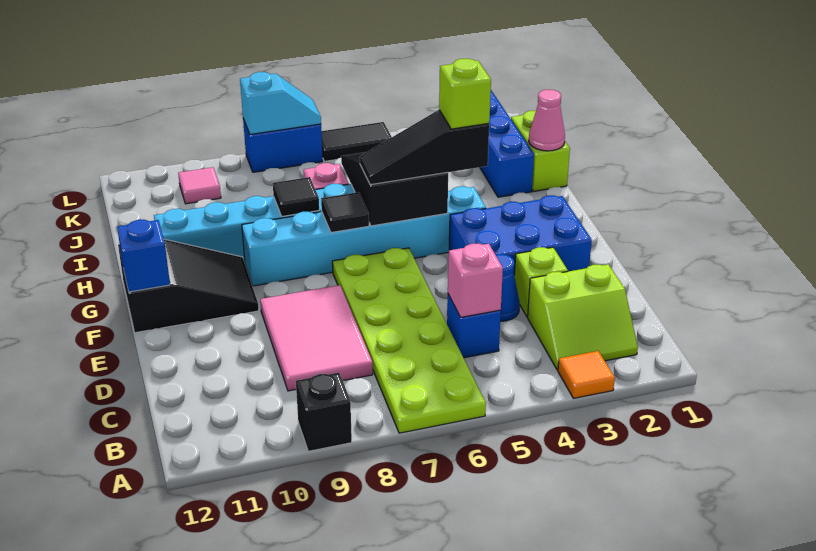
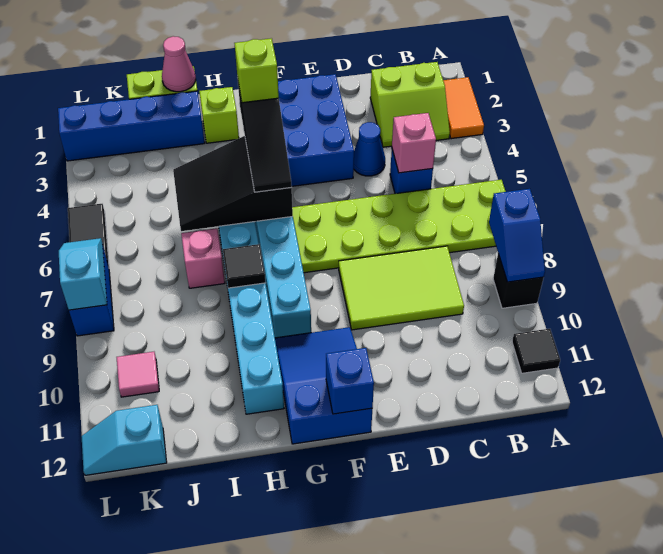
orange tile A3 level 1 -> orange tile A2:A3 level 1
none -> blue slope A8:A9 level 2 top 8
lime slope B2:C3 level 1 top C -> lime slope B2:C3 level 1 top 2
pink tile C8:E9 level 1 -> lime tile C8:E9 level 1
lime brick D3 level 1 -> lime brick H2 level 1
black slope F10:G12 level 1 top 12 -> blue slope F10:G12 level 1 top 12
black tile G7 level 2 -> black tile A11 level 1
none -> cyan slope K12:L12 level 1 top K

